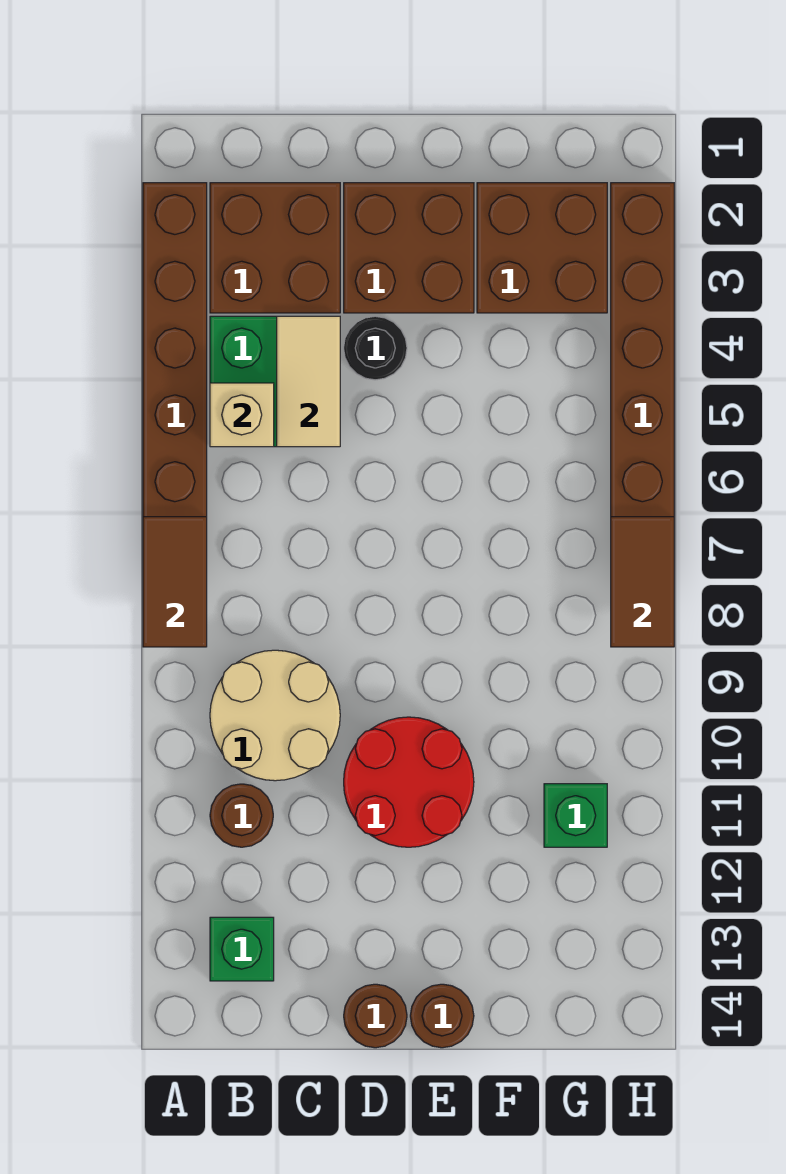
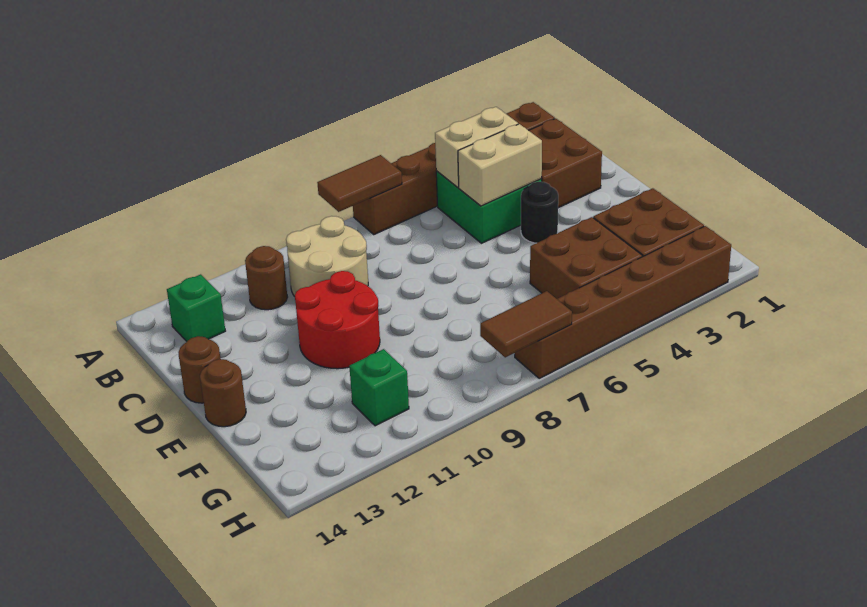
tan brick B5 level 2 -> tan brick B4:B5 level 2
tan tile C4:C5 level 2 -> tan brick C4:C5 level 2
brown brick D2:E3 level 1 -> brown brick F4:G5 level 1

